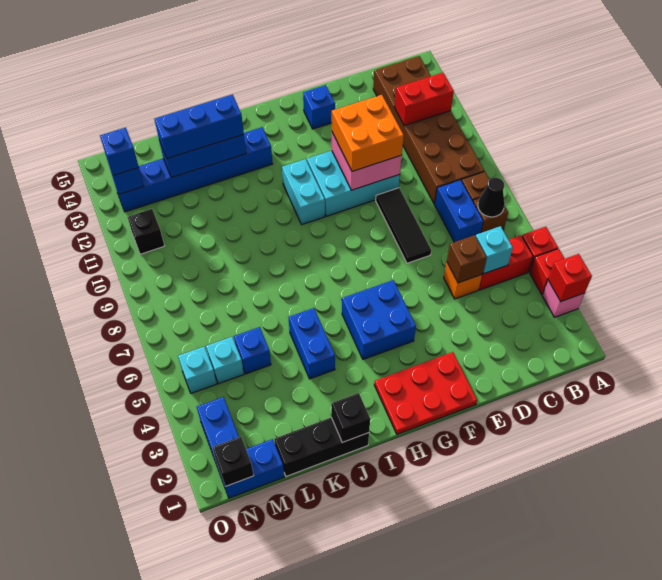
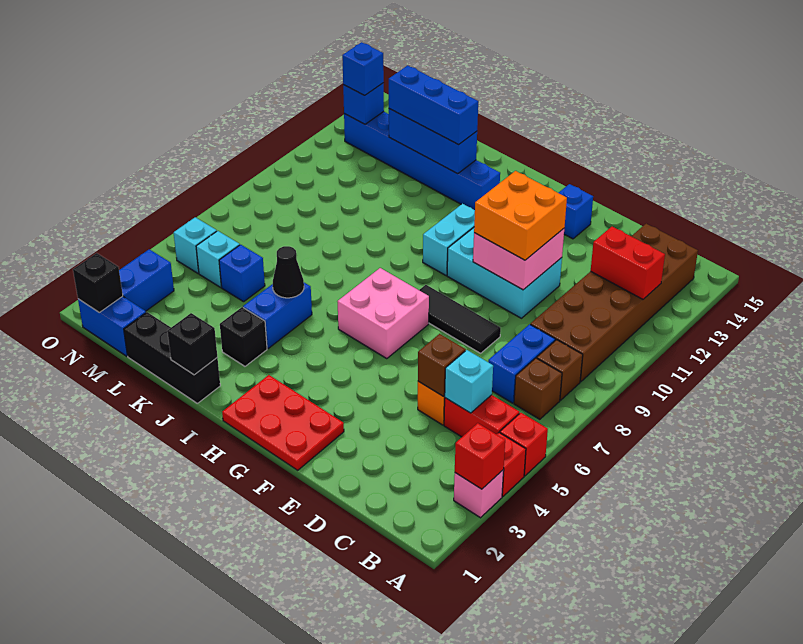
black cone B7 level 2 -> black cone J5 level 2
black tile E7:E9 level 1 -> black tile E8:G8 level 1
blue brick G4:H5 level 1 -> none
none -> pink brick G6:H7 level 1
black brick N11 level 1 -> black brick J3 level 1

